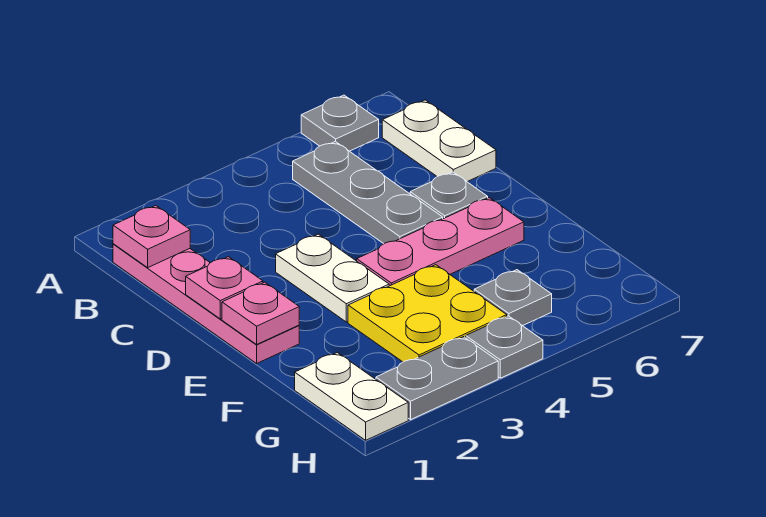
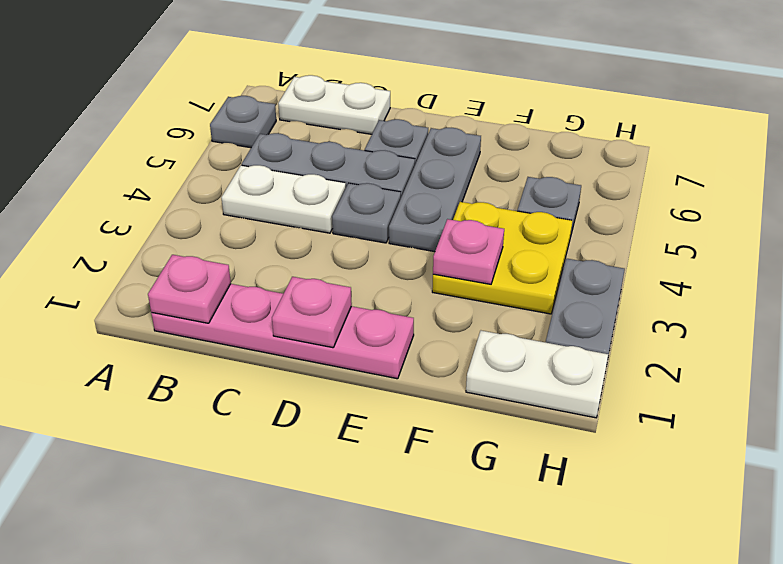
white plate D3:E3 level 1 -> white plate B4:C4 level 1
pink plate E1 level 2 -> pink plate F3 level 2
pink plate E4:E6 level 1 -> grey plate E4:E6 level 1
grey plate H4 level 1 -> grey plate D4 level 1

